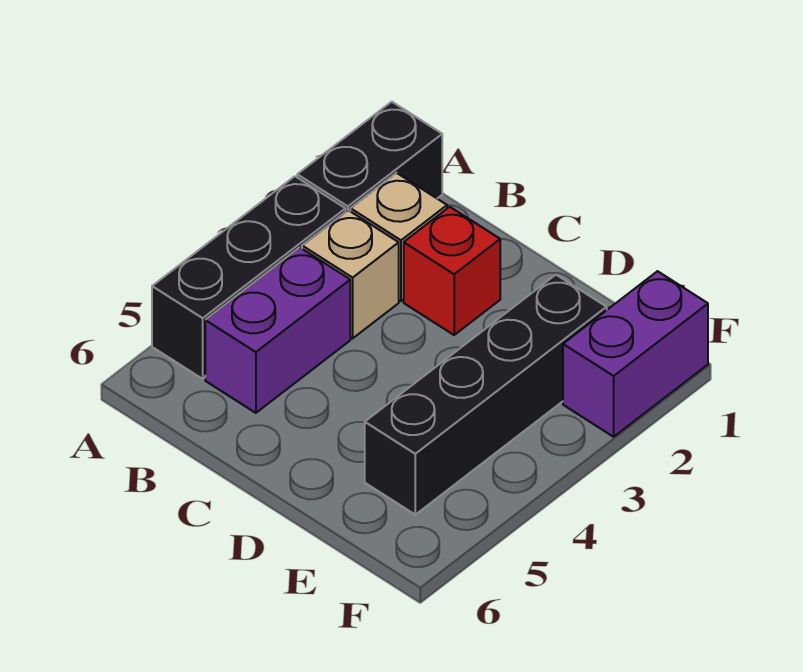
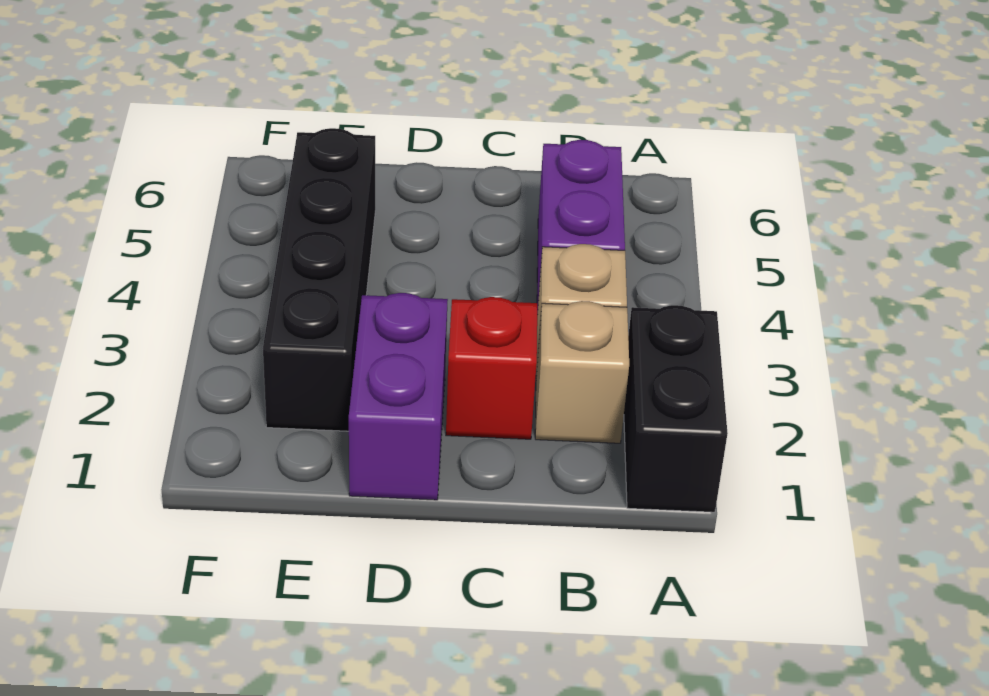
black brick A3:A5 level 1 -> none
purple brick F1:F2 level 1 -> purple brick D1:D2 level 1

